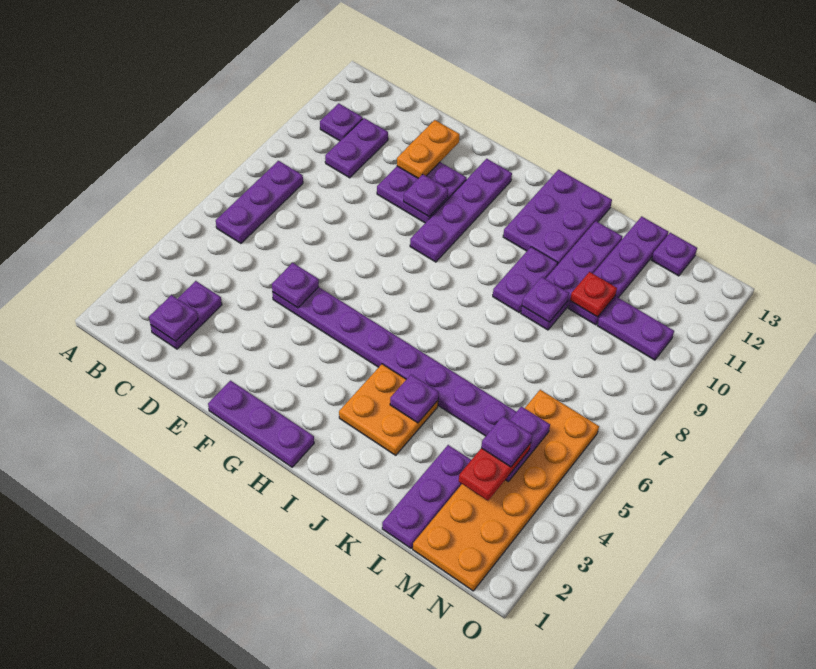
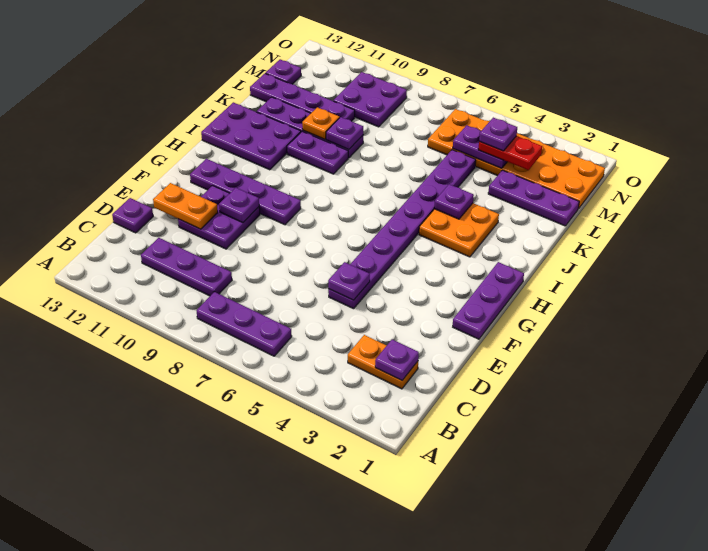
purple plate B11 level 1 -> purple plate D13 level 1
purple plate C2:C3 level 1 -> orange plate C2:C3 level 1
purple plate C10:C11 level 1 -> purple plate C9:C11 level 1
none -> orange plate K10 level 2
red plate L10 level 2 -> none
purple plate M10:N10 level 1 -> purple plate M9:N10 level 1

